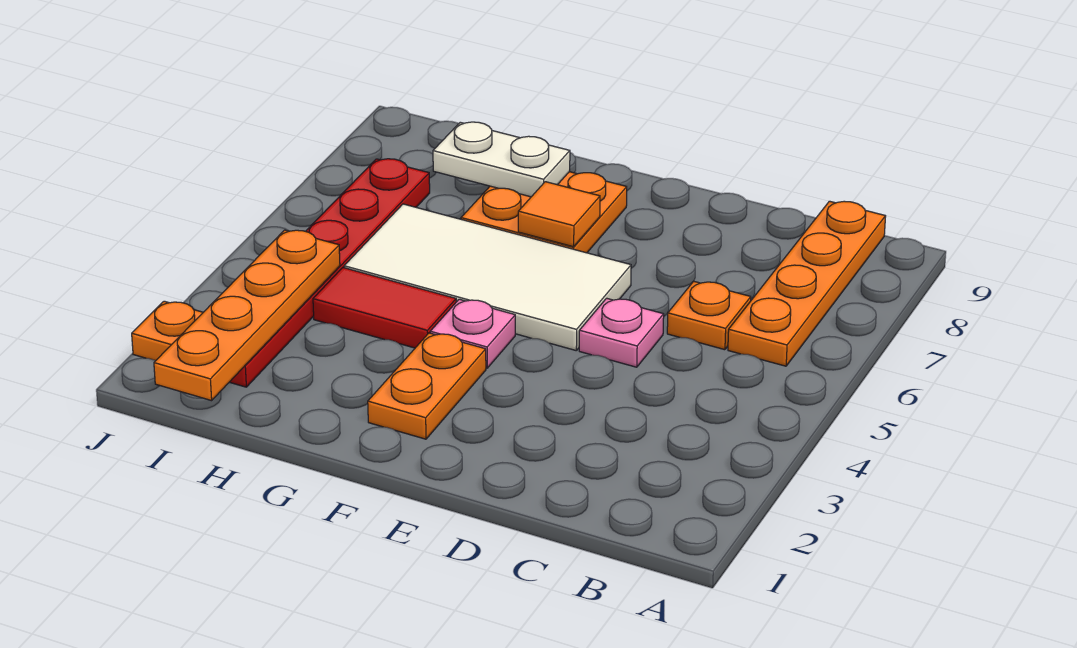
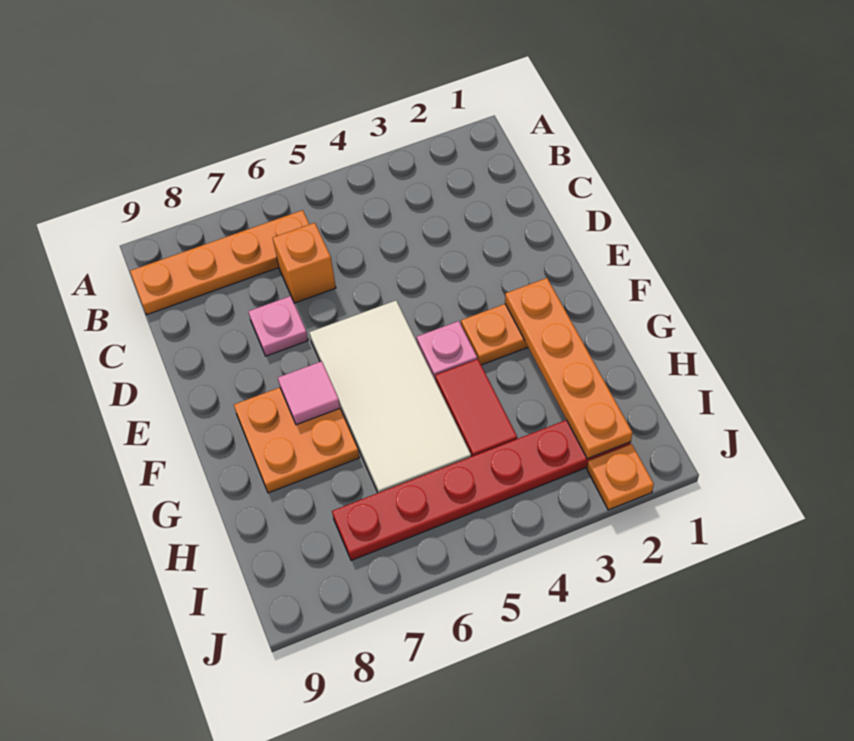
orange plate C6 level 1 -> orange brick C6 level 1
pink plate D5 level 1 -> pink plate D7 level 1
orange tile F7 level 2 -> pink tile F7 level 2
white plate G8:H8 level 2 -> none
orange plate I1:I4 level 2 -> orange plate F2:I2 level 2

